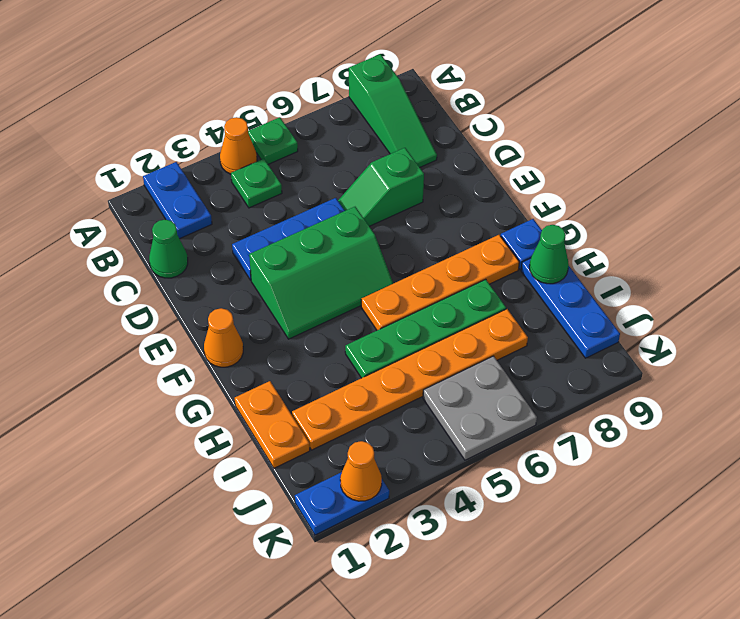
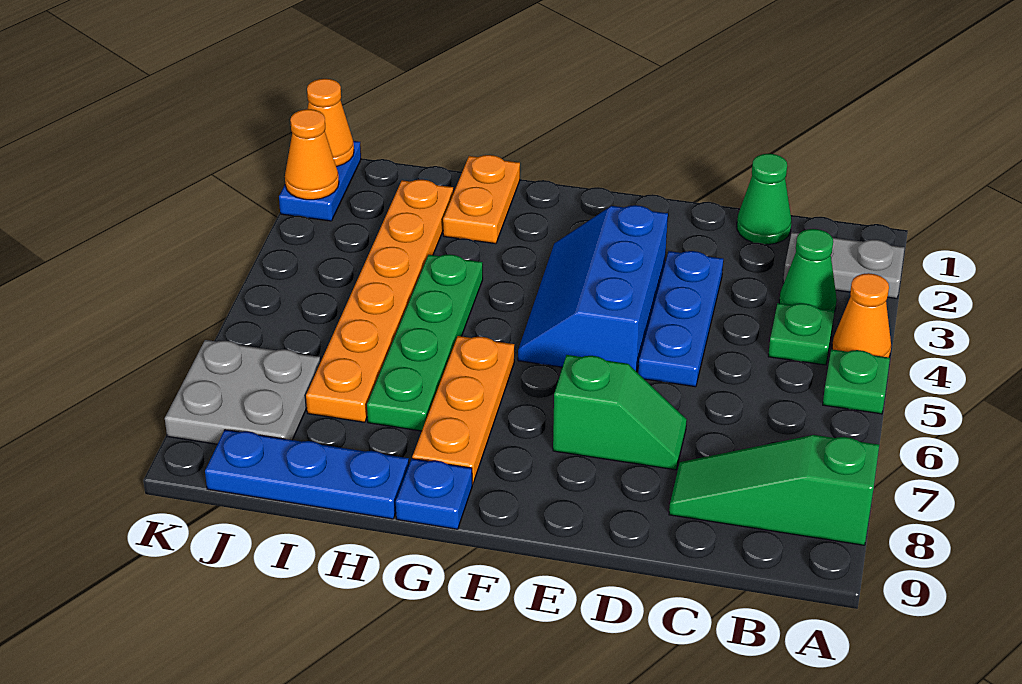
blue plate A2:B2 level 1 -> grey plate A2:B2 level 1
green slope D6:D7 level 1 top 7 -> green slope D7:E7 level 1 top E
green slope E3:F5 level 1 top E -> blue slope E3:F5 level 1 top E
orange cone F1 level 1 -> orange cone K1 level 2
orange plate G5:G8 level 1 -> orange plate G6:G8 level 1
orange plate H1:I1 level 1 -> orange plate H1:H2 level 1
green cone H9 level 2 -> green cone B3 level 1
grey plate J5:K6 level 1 -> grey plate J7:K8 level 1

